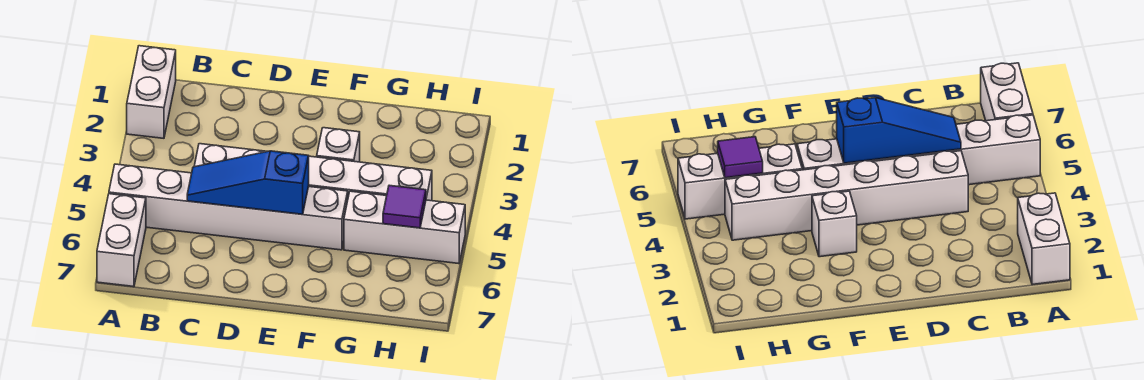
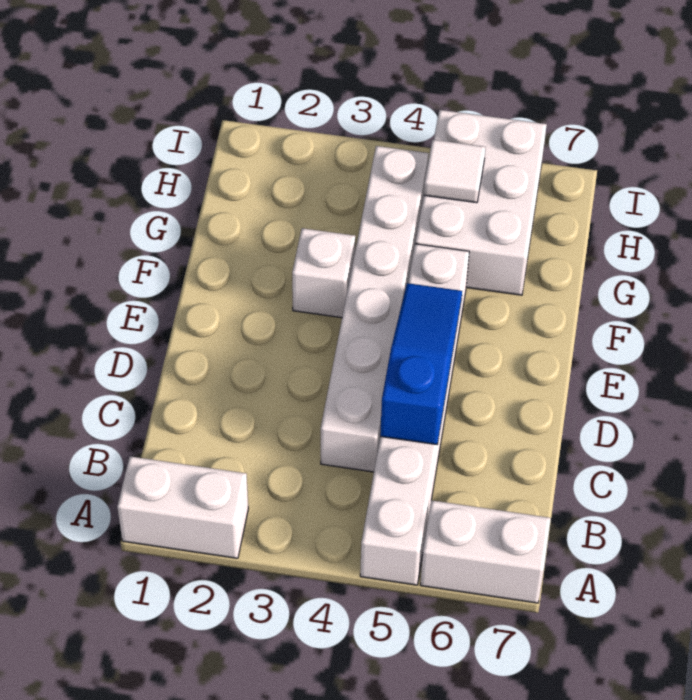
blue slope C5:E5 level 2 top E -> blue slope C5:E5 level 2 top C
white brick G5:I5 level 1 -> white brick G5:I6 level 1
purple tile H5 level 2 -> white tile H5 level 2

